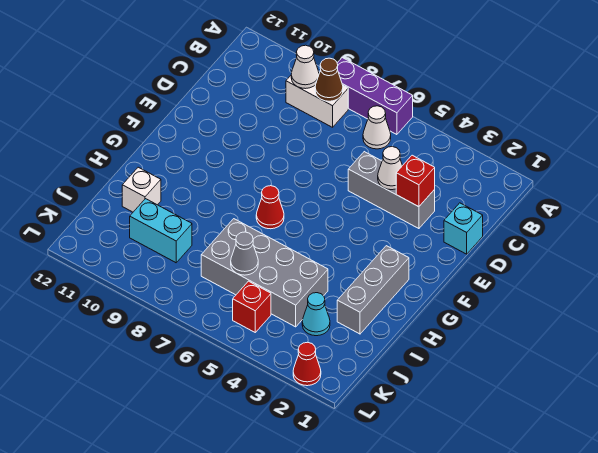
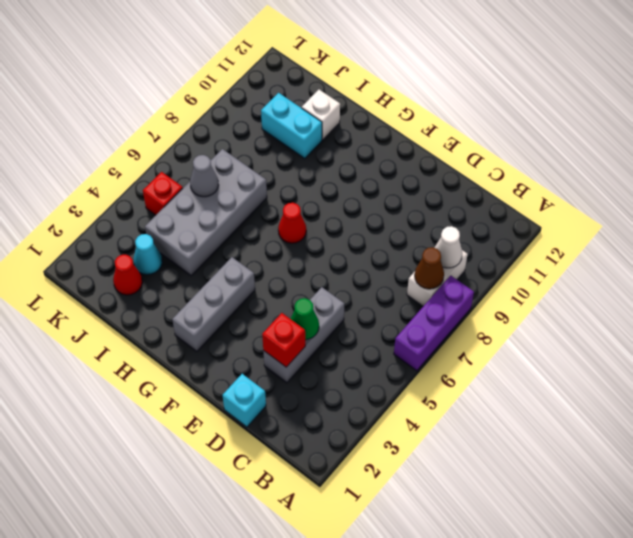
white cone B6 level 1 -> none
white cone D4 level 2 -> green cone D4 level 2
grey brick G2:I2 level 1 -> grey brick G2:G4 level 1
cyan brick J9:J10 level 1 -> cyan brick I10:J10 level 1
red cone L2 level 1 -> red cone J2 level 1

